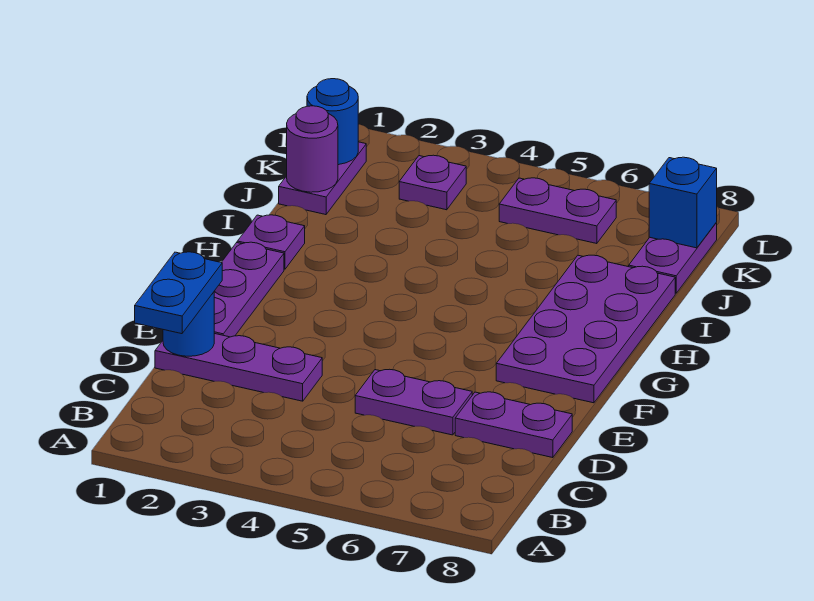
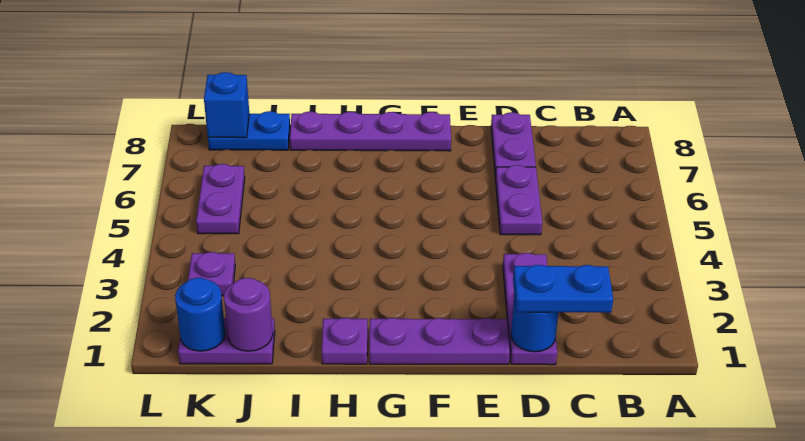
purple plate F7:I8 level 1 -> purple plate F8:I8 level 1
purple plate J8:K8 level 1 -> blue plate J8:K8 level 1

